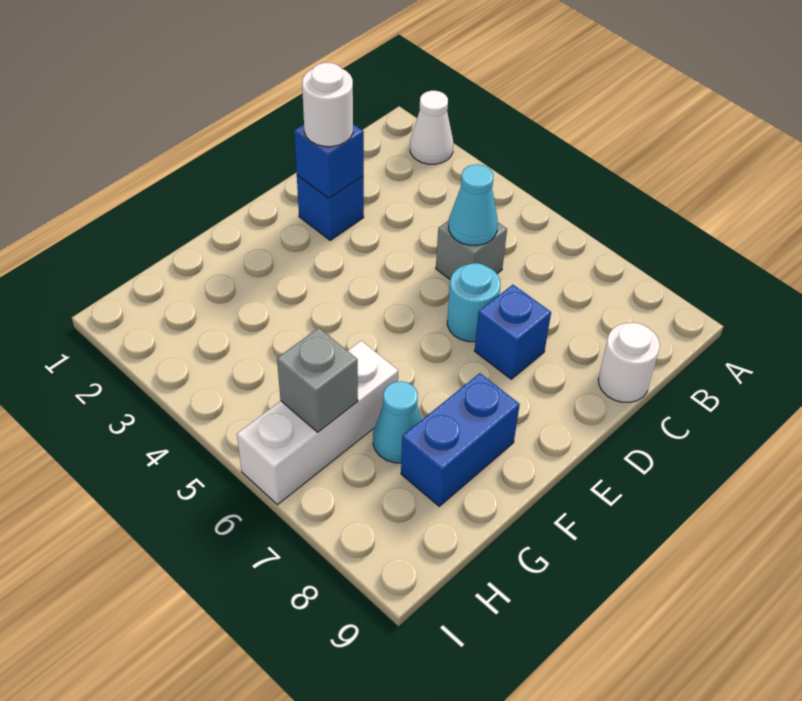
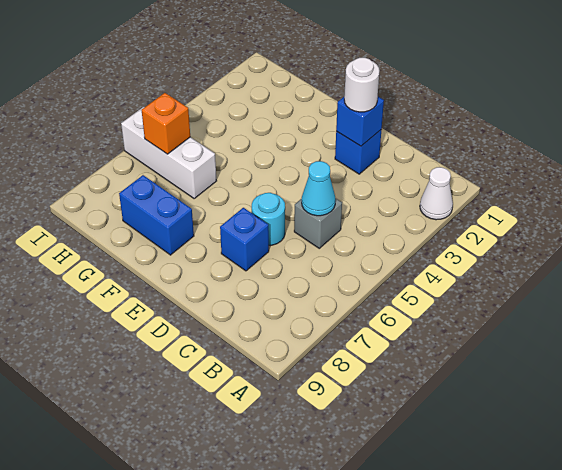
white round brick C9 level 1 -> none
cyan cone G7 level 1 -> none
grey brick H6 level 2 -> orange brick H6 level 2

